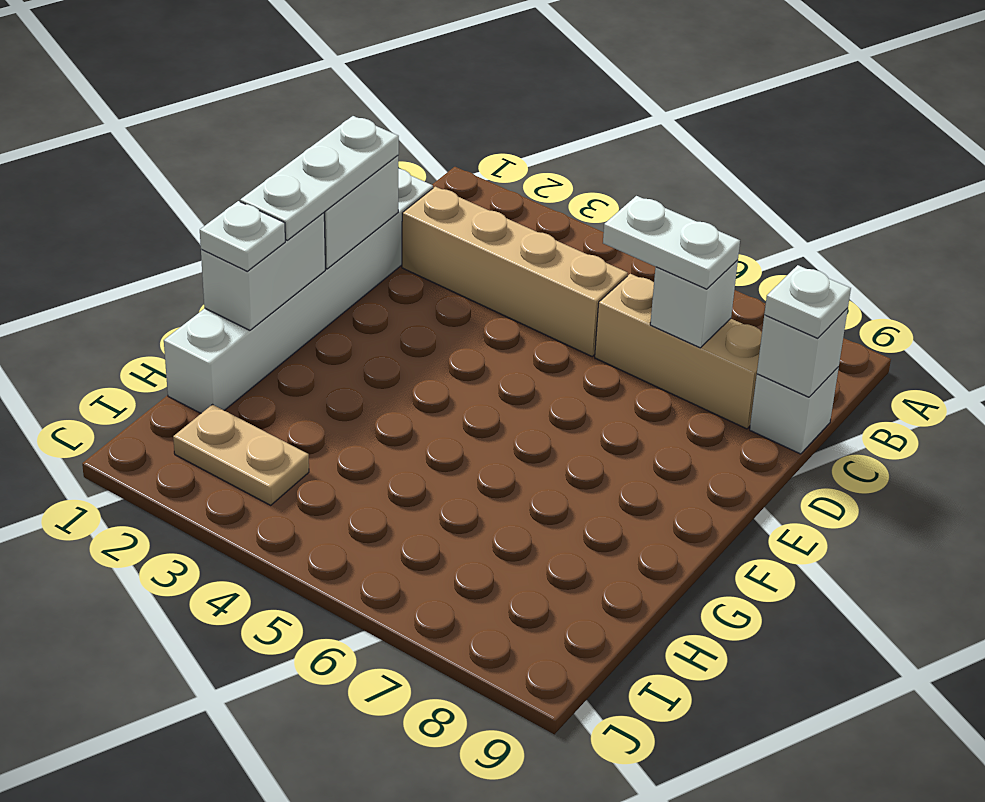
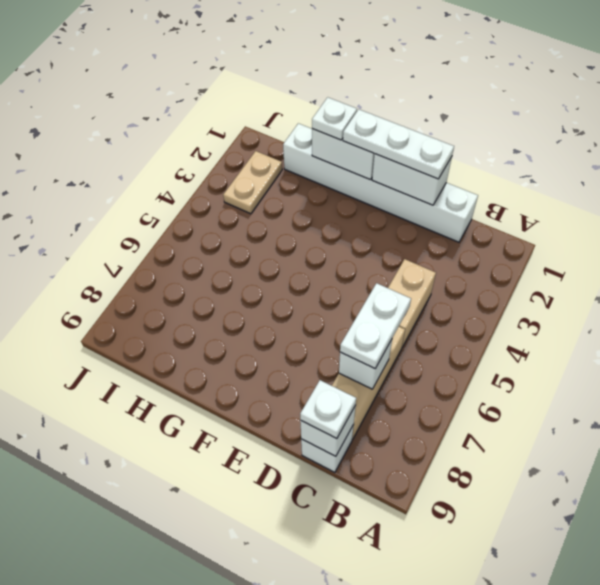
tan brick C2:C5 level 1 -> tan brick C4:C5 level 1

